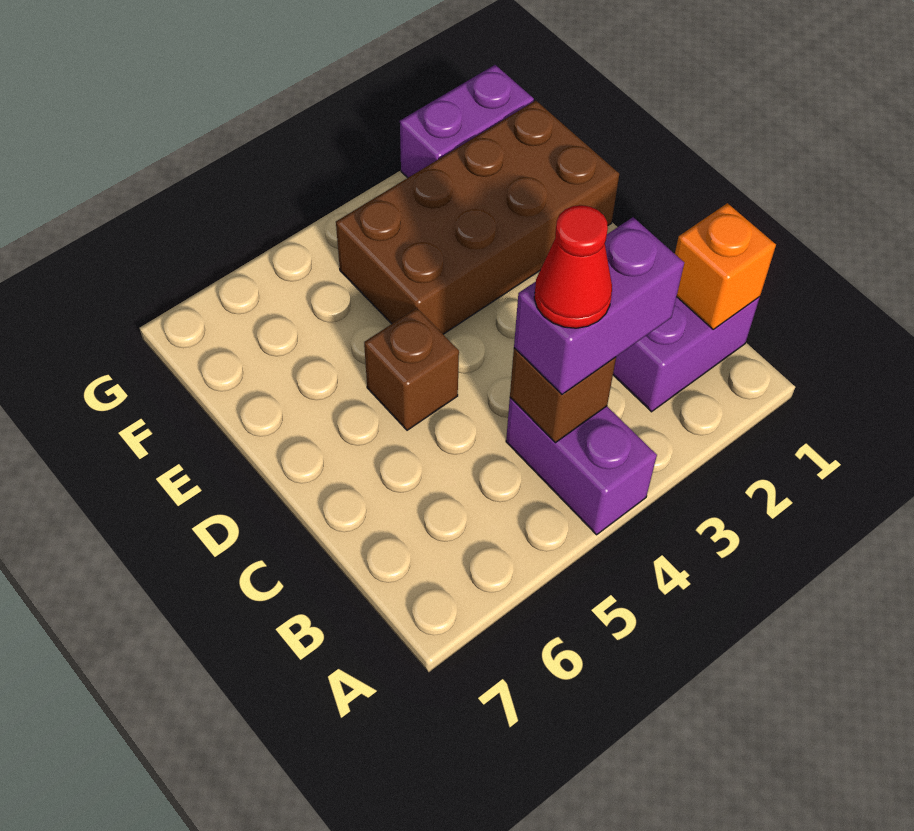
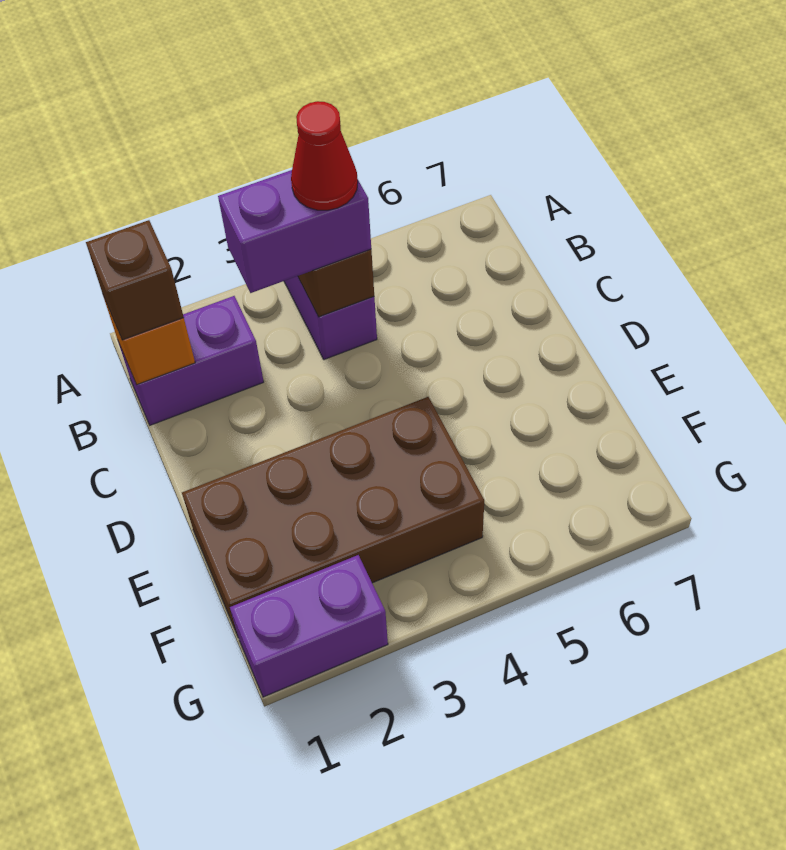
brown brick D5 level 1 -> brown brick B1 level 3

